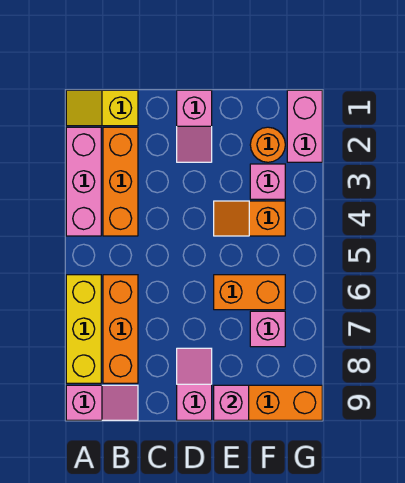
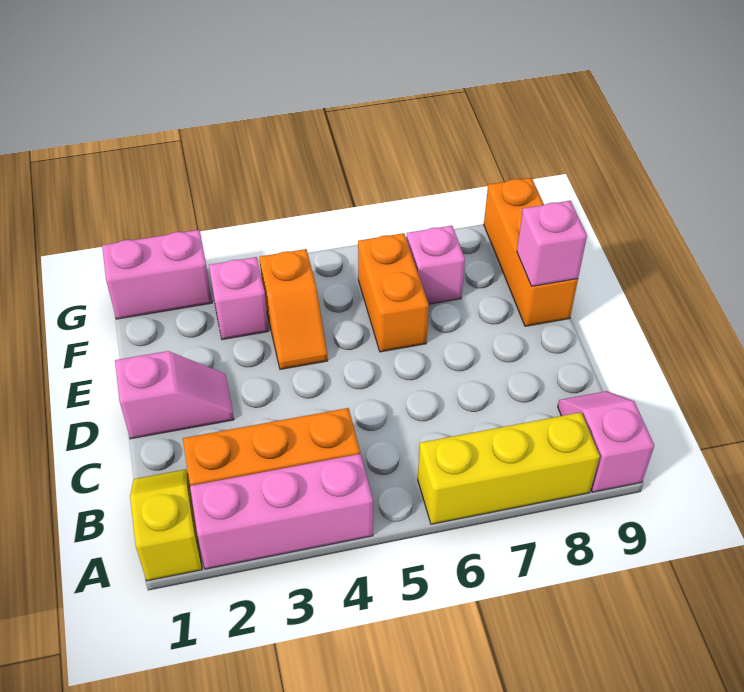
yellow slope A1:B1 level 1 top B -> yellow slope A1:B1 level 1 top A
orange brick B6:B8 level 1 -> none
pink slope D8:D9 level 1 top 9 -> none
orange round brick F2 level 1 -> none

